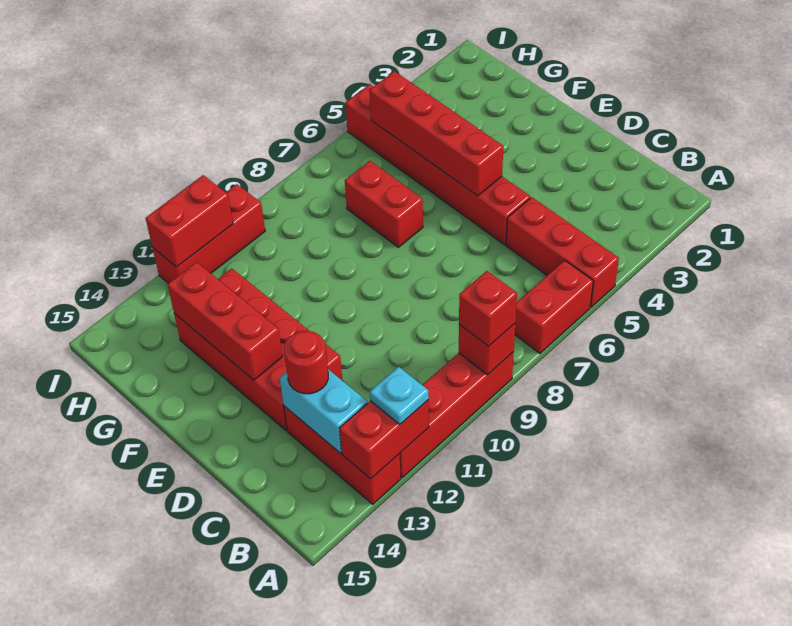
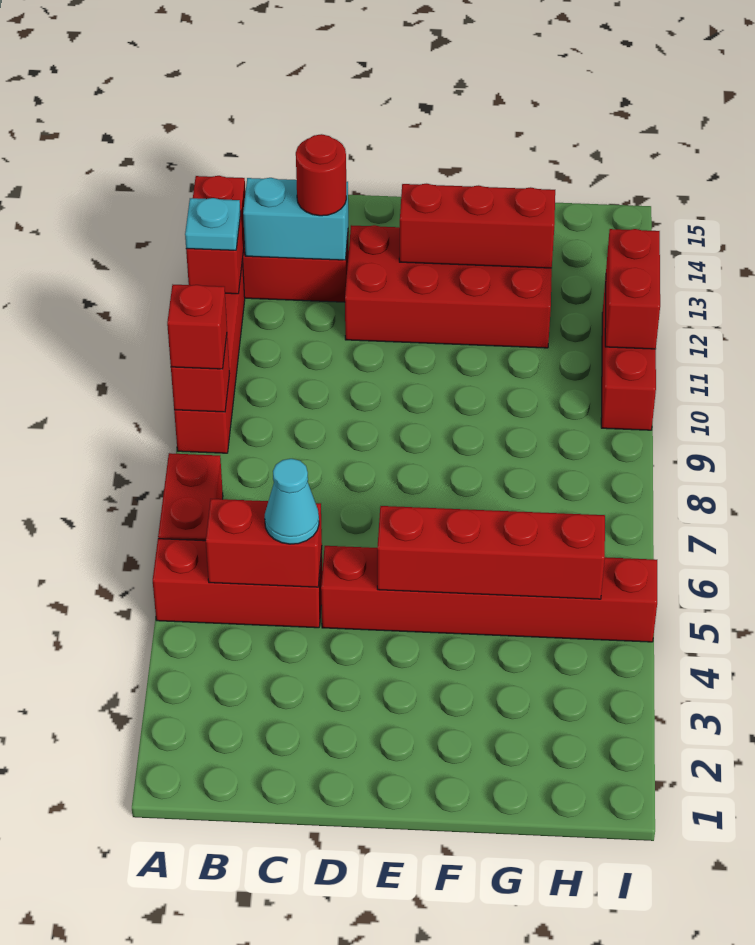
none -> cyan cone C5 level 3
red brick F7:G7 level 1 -> red brick B5:C5 level 2

